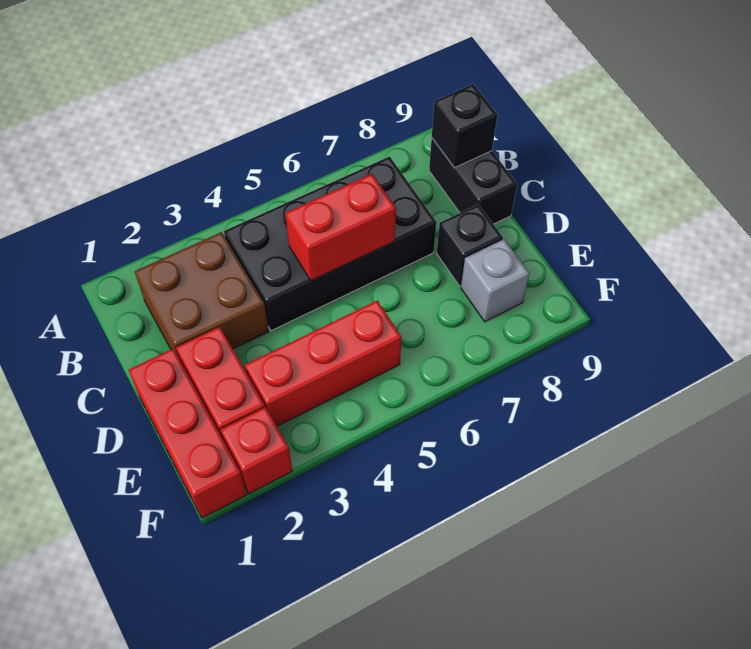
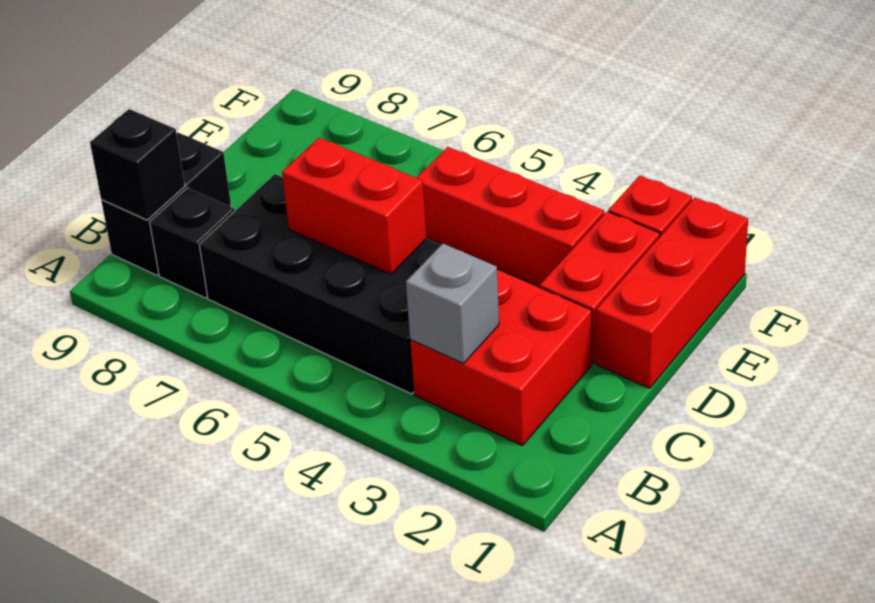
brown brick B2:C3 level 1 -> red brick B2:C3 level 1
black brick D8 level 1 -> black brick B8 level 1
grey brick E8 level 1 -> grey brick B3 level 2

